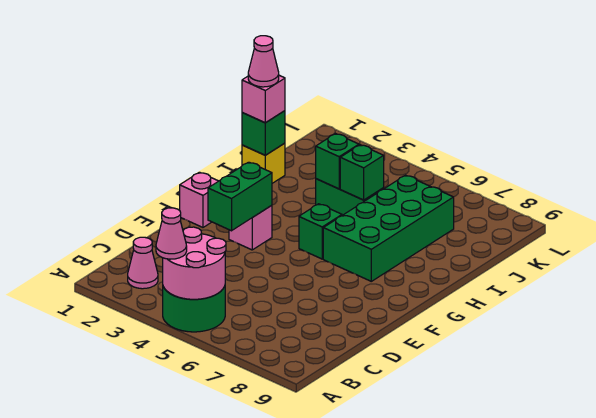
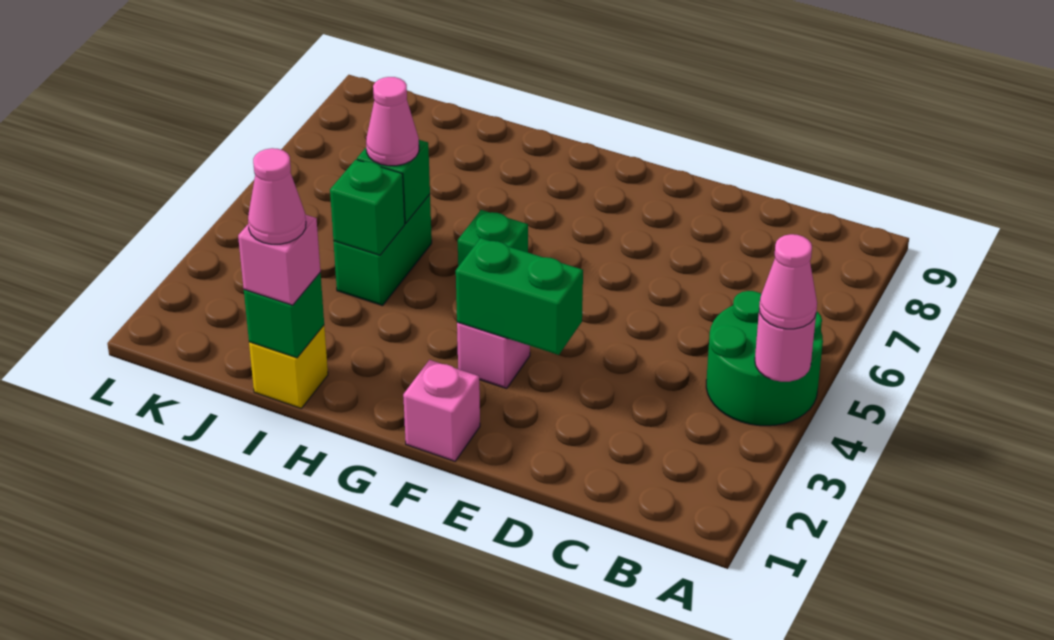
pink round brick A4:B5 level 2 -> pink round brick A4 level 2
pink cone B2 level 1 -> pink cone I5 level 3
green brick G6:J7 level 1 -> none

